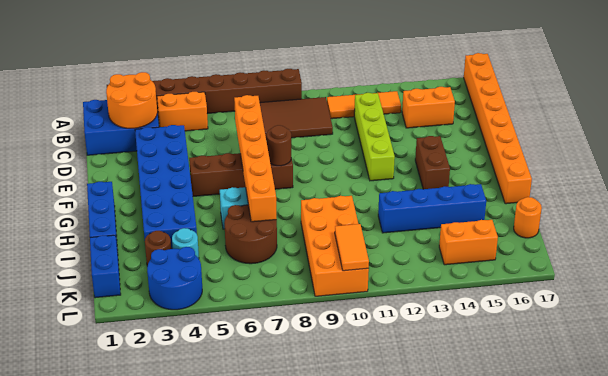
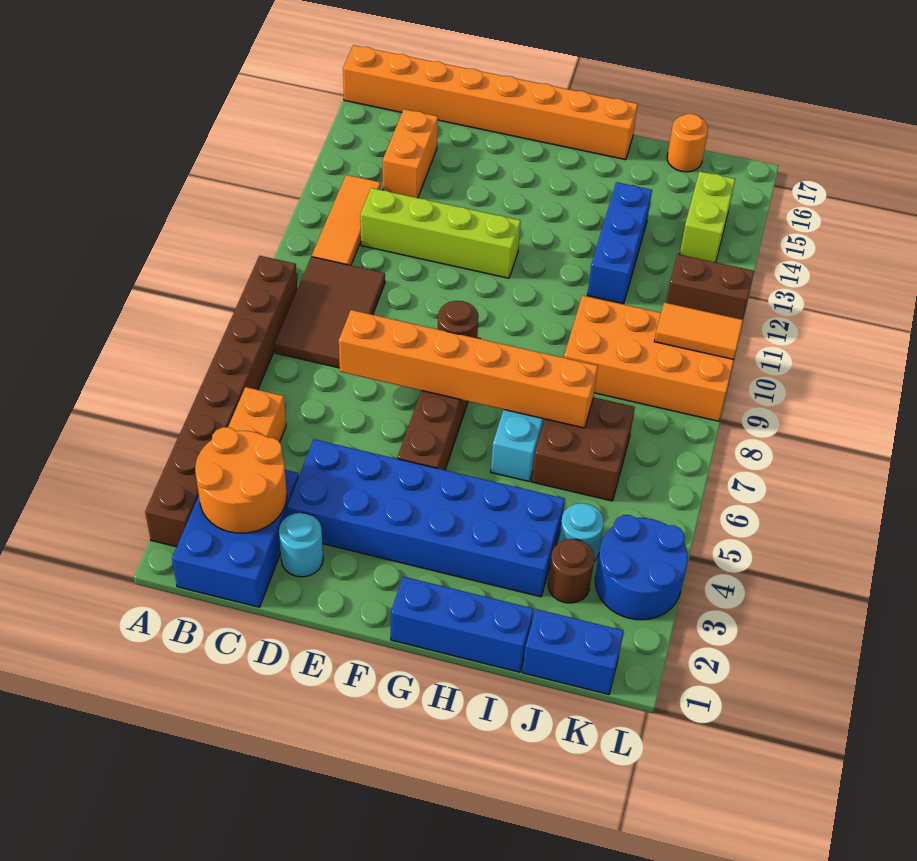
none -> cyan round brick D2 level 1
brown brick F14:G14 level 1 -> brown brick K12:L12 level 1
brown round brick I6:J7 level 1 -> brown brick I6:J7 level 1
blue brick I12:I15 level 1 -> blue brick I12:I14 level 1
orange brick K14:K15 level 1 -> lime brick K14:K15 level 1

